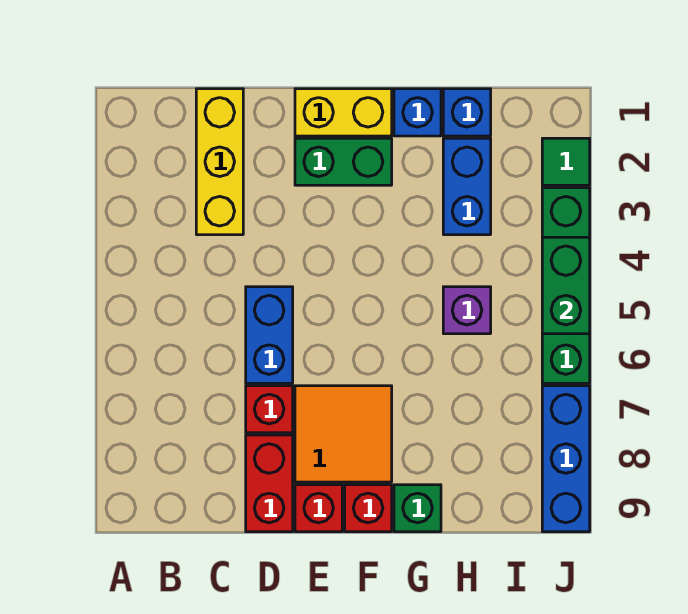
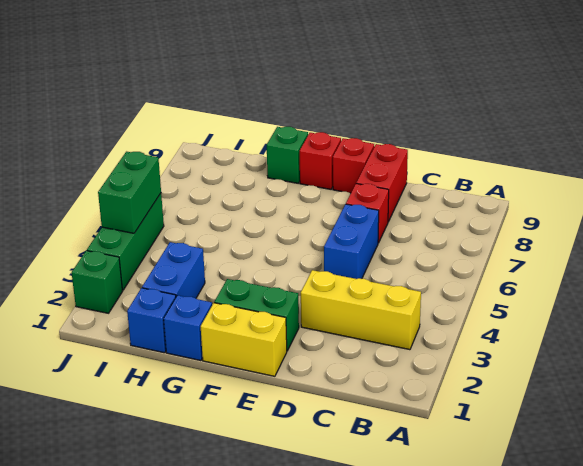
yellow brick C1:C3 level 1 -> yellow brick B3:D3 level 1
orange tile E7:F8 level 1 -> none
purple brick H5 level 1 -> none
green tile J2 level 1 -> green brick J2 level 1
green brick J3:J6 level 1 -> green brick J3:J5 level 1
blue brick J7:J9 level 1 -> none

